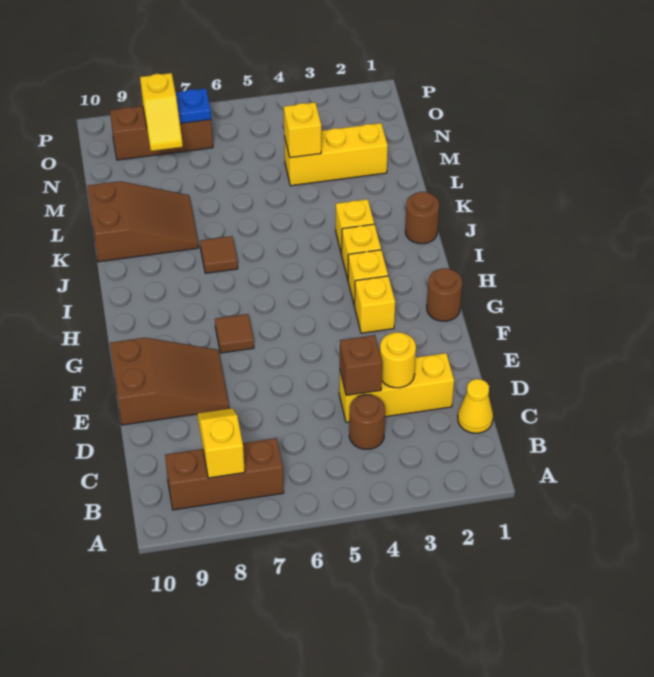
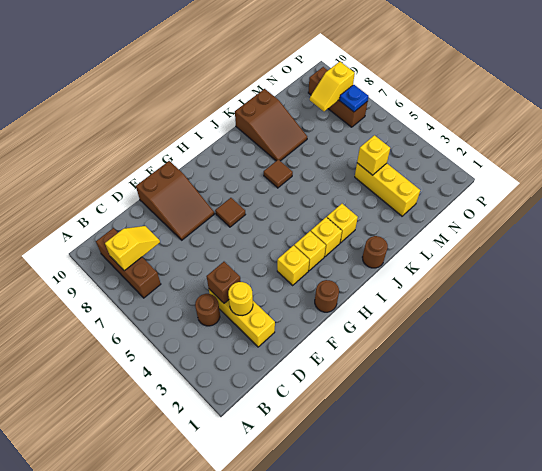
yellow cone C1 level 1 -> none

